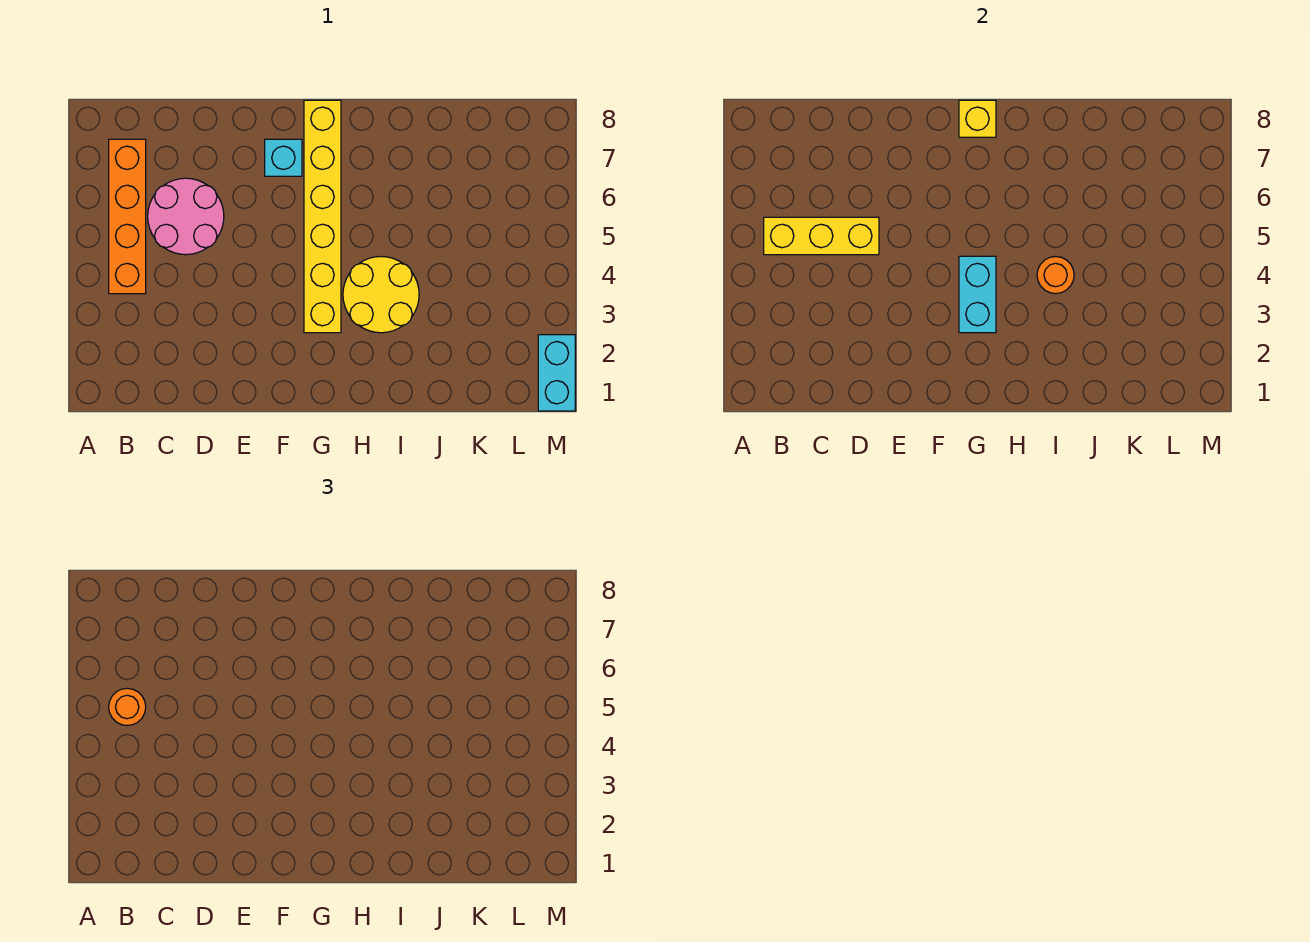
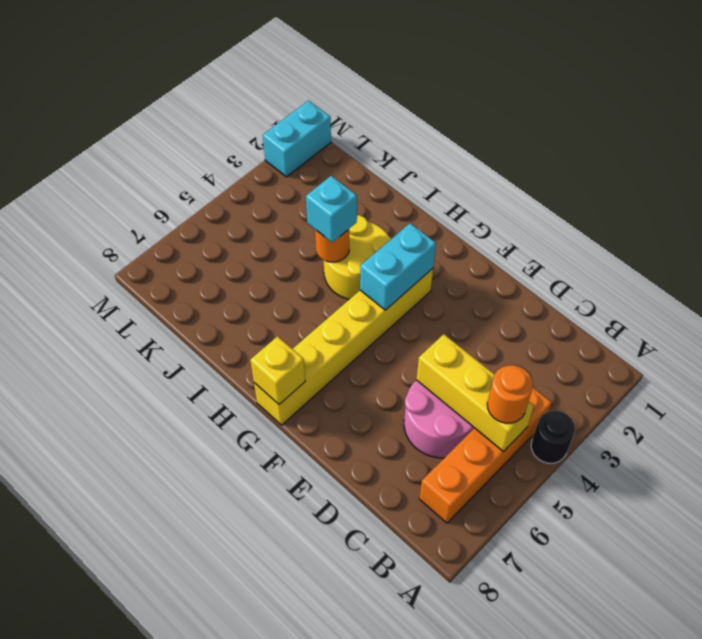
none -> black round brick A4 level 1
cyan brick F7 level 1 -> cyan brick I4 level 3

